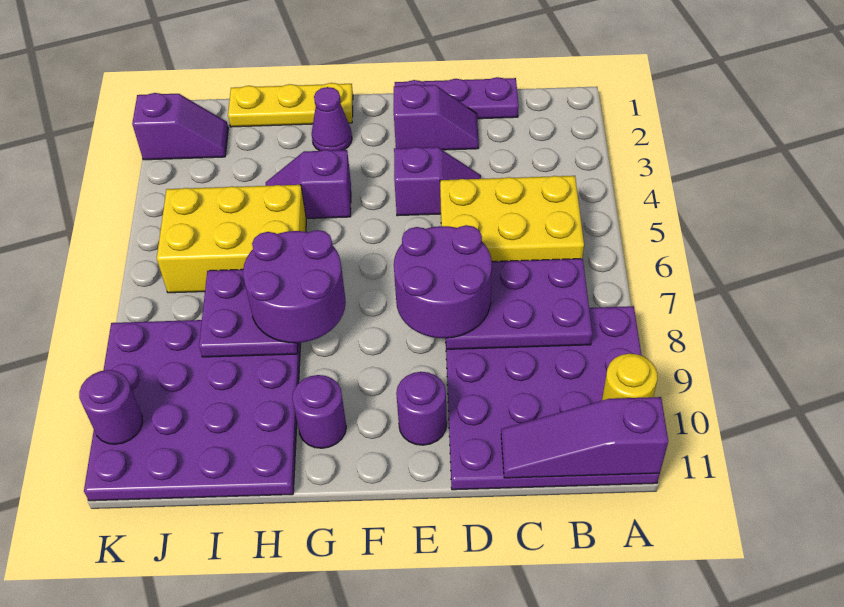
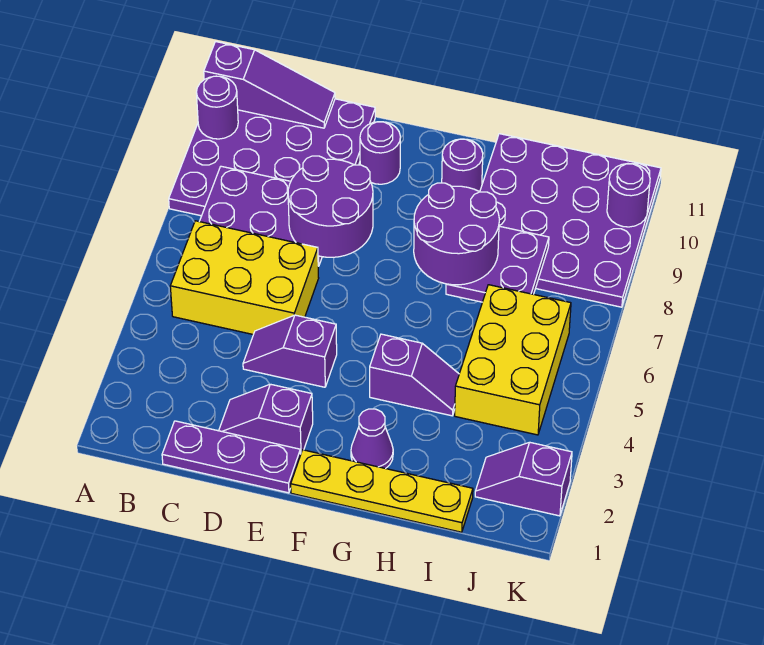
yellow round brick A10 level 2 -> purple round brick A10 level 2
yellow plate G1:I1 level 1 -> yellow plate F1:I1 level 1
yellow brick H5:J6 level 1 -> yellow brick I4:J6 level 1

